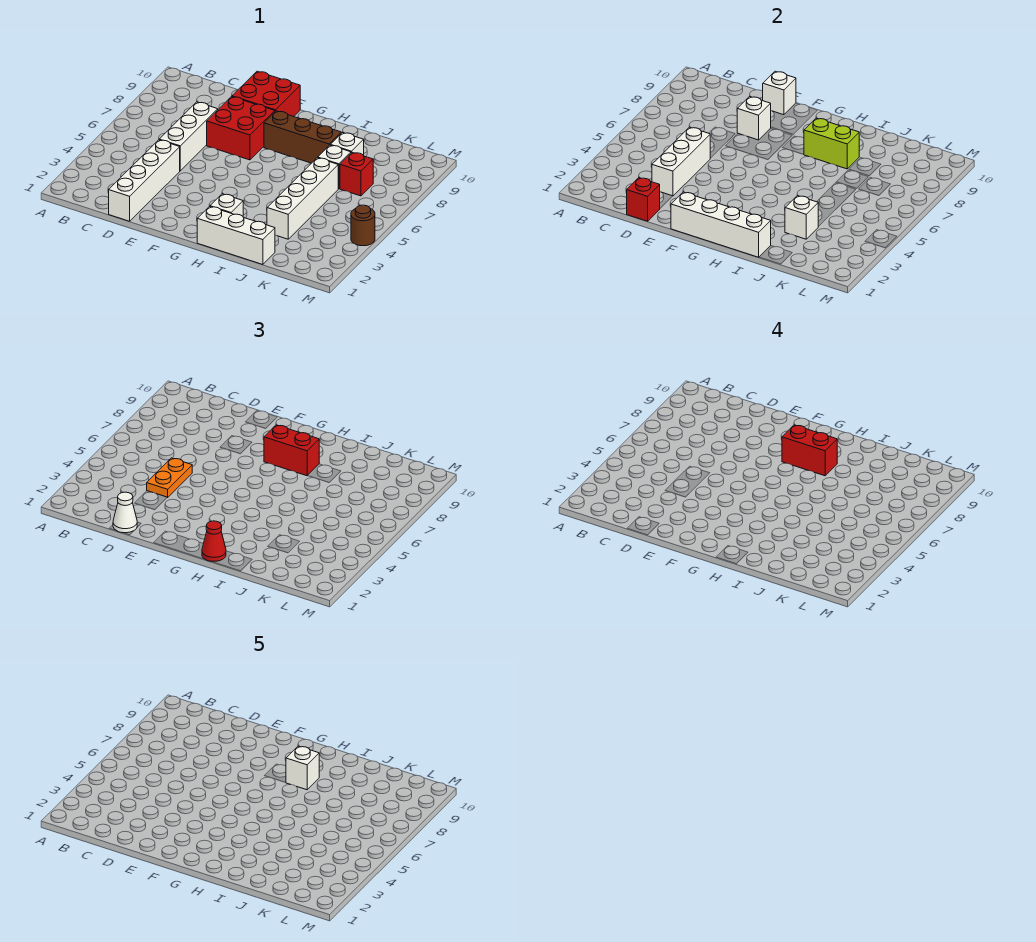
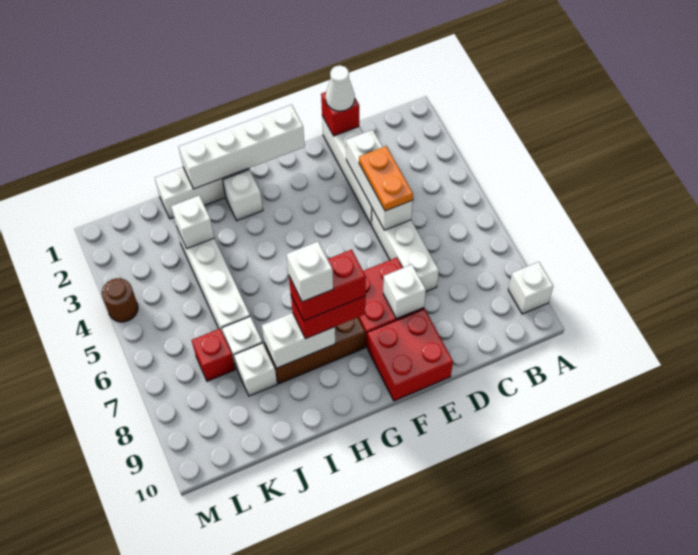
white brick E10 level 2 -> white brick A9 level 1
red cone H1 level 3 -> none
lime brick H8:I8 level 2 -> white brick H8:I8 level 2

